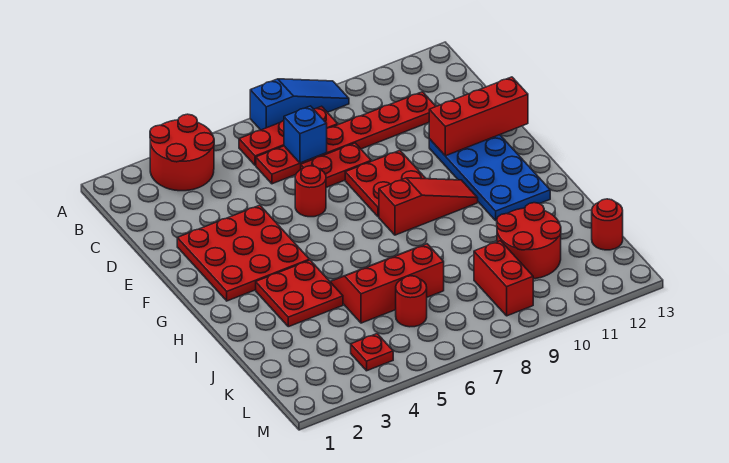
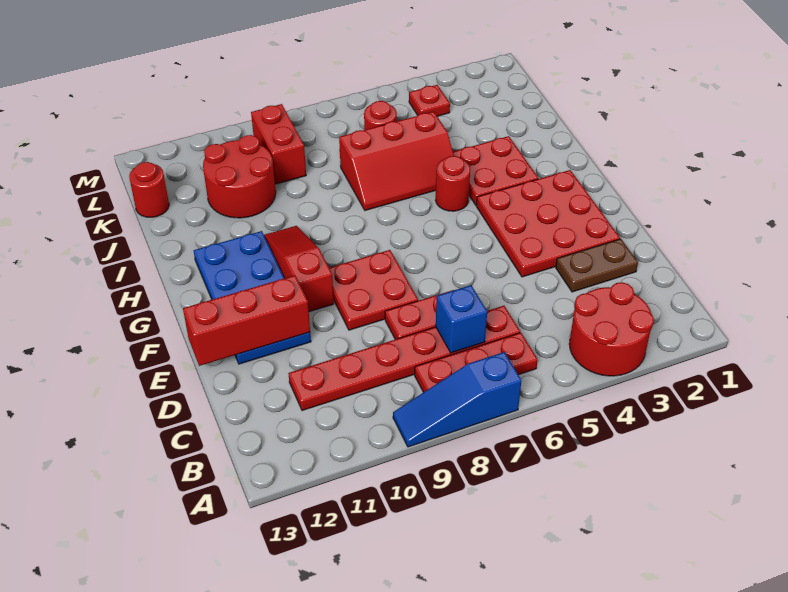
none -> brown plate D2:D3 level 1
red round brick E6 level 1 -> red round brick H5 level 1
red slope G8:G10 level 1 top 8 -> red slope F10:H10 level 1 top F

